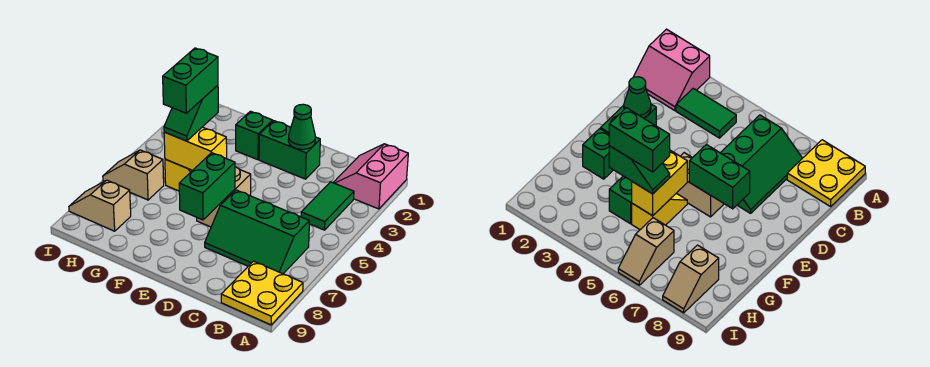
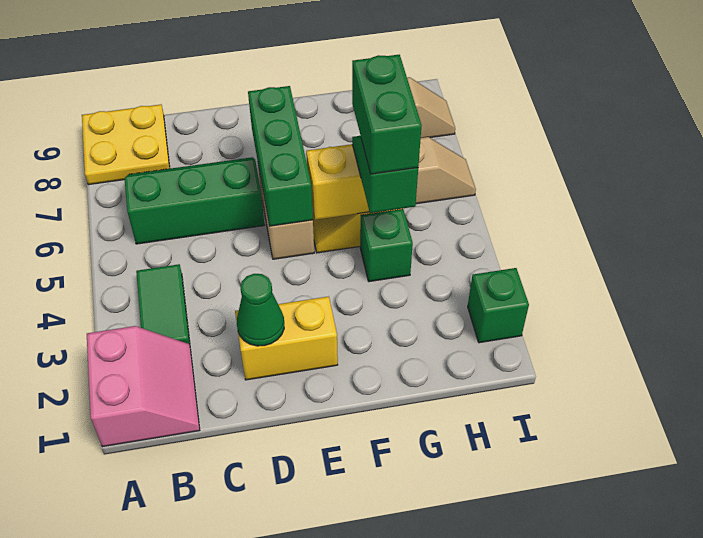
green brick D2:E2 level 1 -> yellow brick D2:E2 level 1
green brick E6:E7 level 2 -> green brick E5:E7 level 2
green brick F2 level 1 -> green brick I2 level 1

